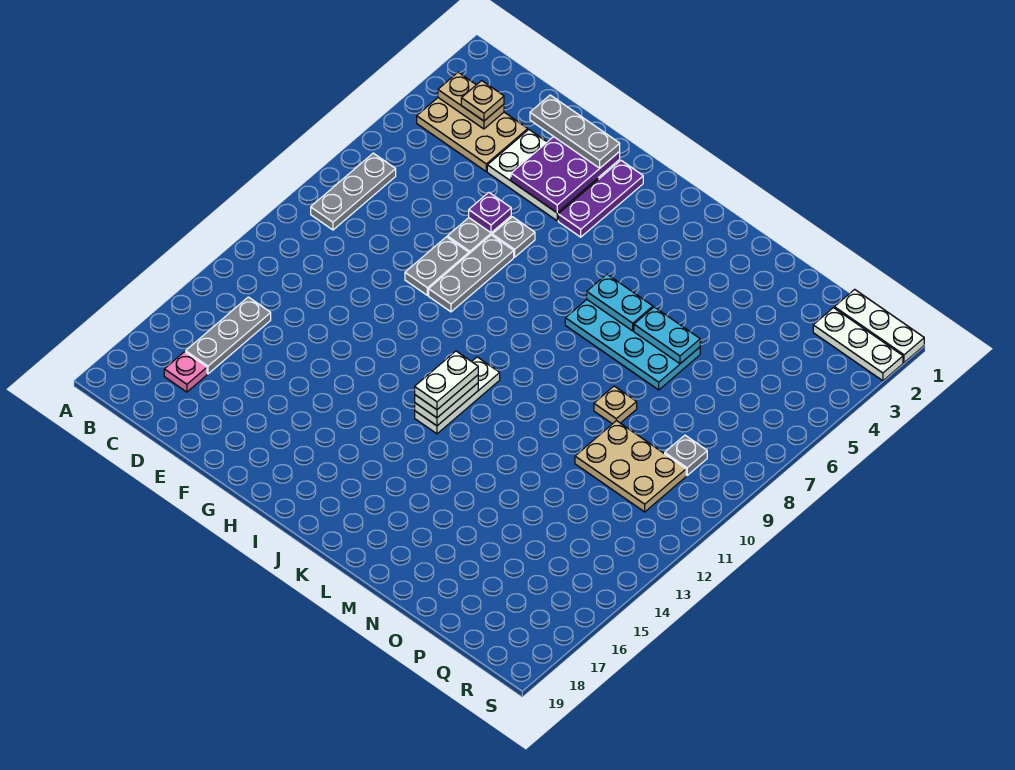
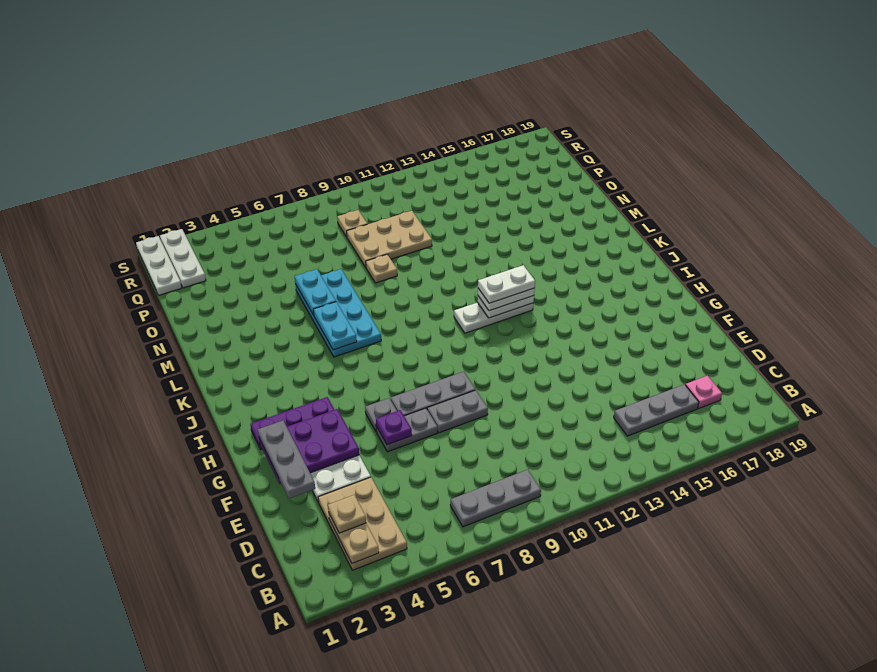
tan plate O10:Q11 level 1 -> tan plate O9:P11 level 1
grey plate Q9 level 1 -> tan plate Q9 level 1

